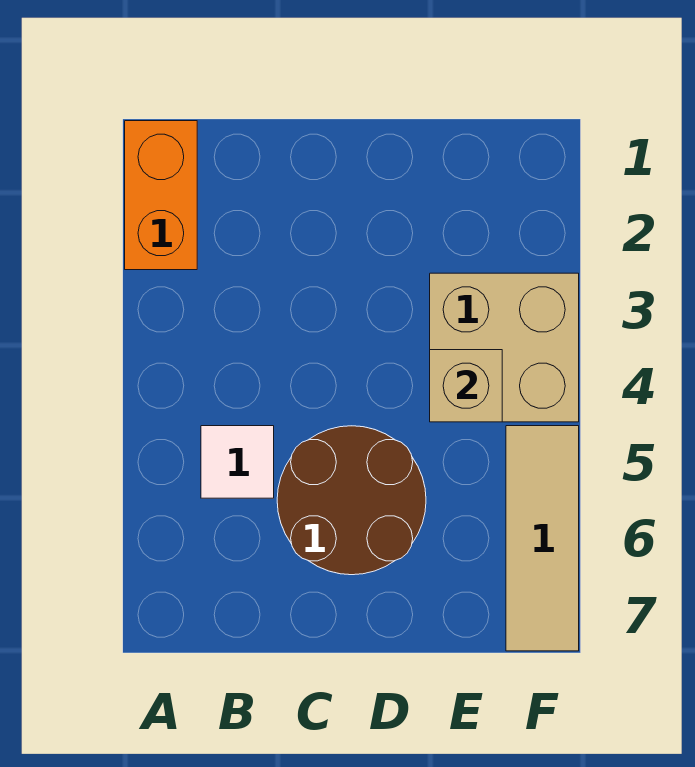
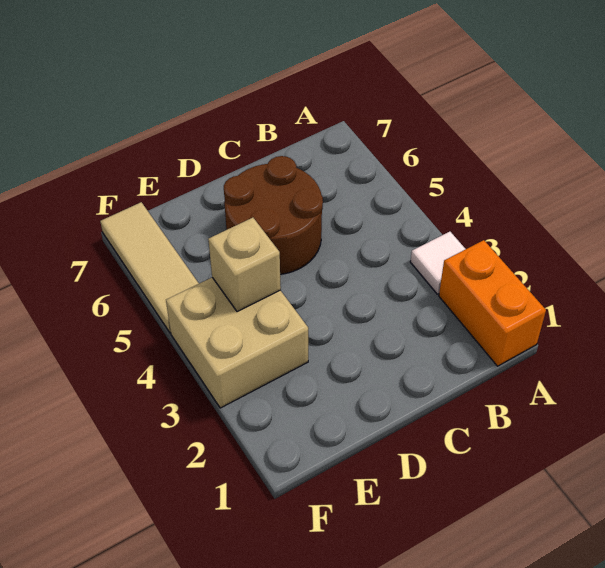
white tile B5 level 1 -> white tile A3 level 1

